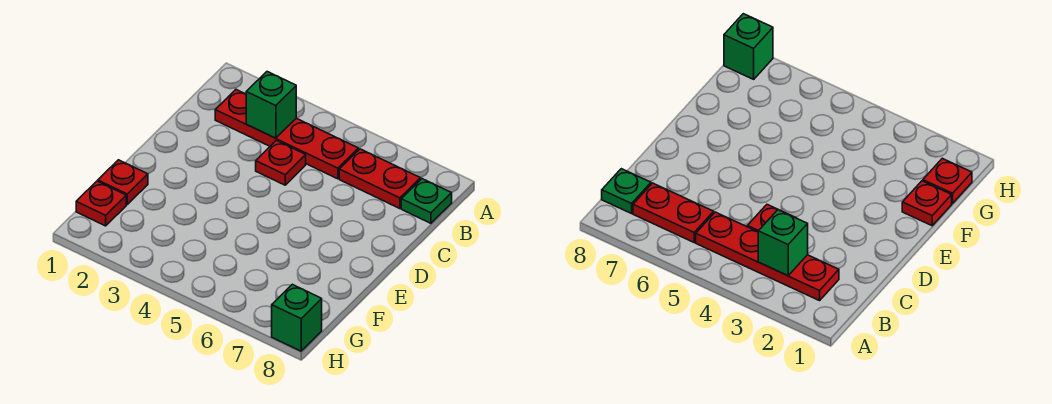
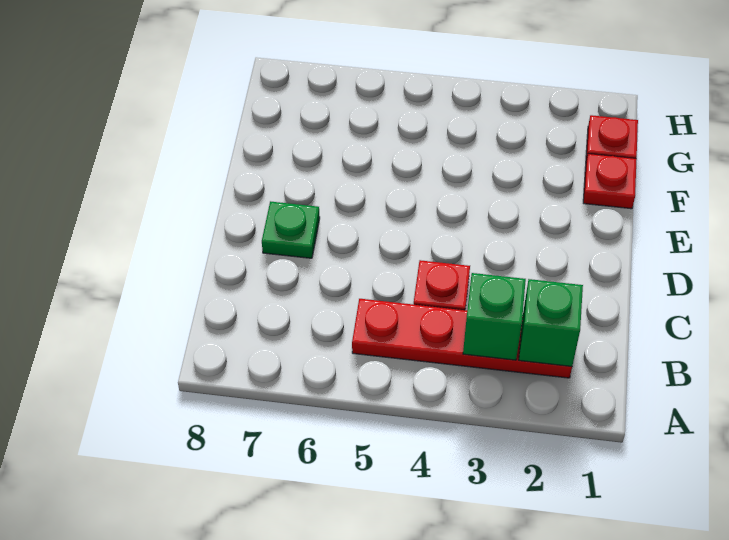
red plate B6:B7 level 1 -> none
green plate B8 level 1 -> green plate D7 level 1
green brick H8 level 1 -> green brick B2 level 2

